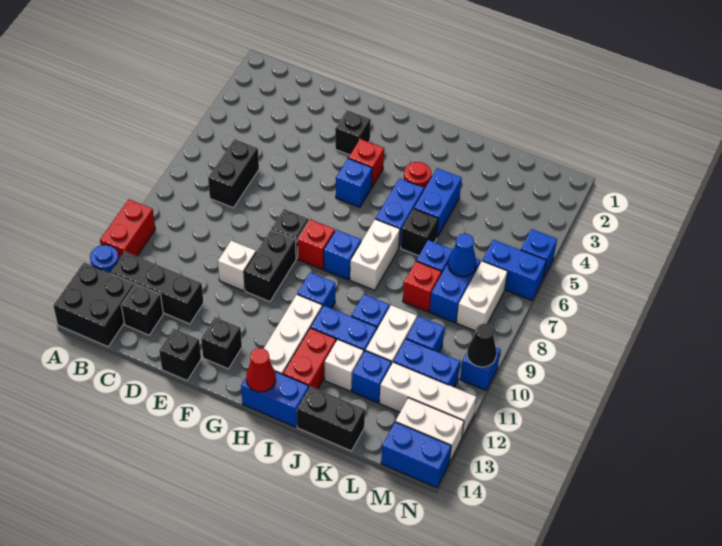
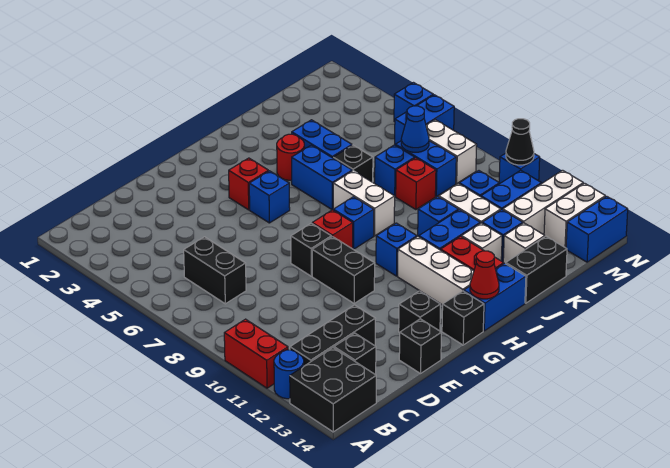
white brick E10 level 1 -> white brick K13 level 1
black brick F3 level 1 -> black brick G14 level 1

